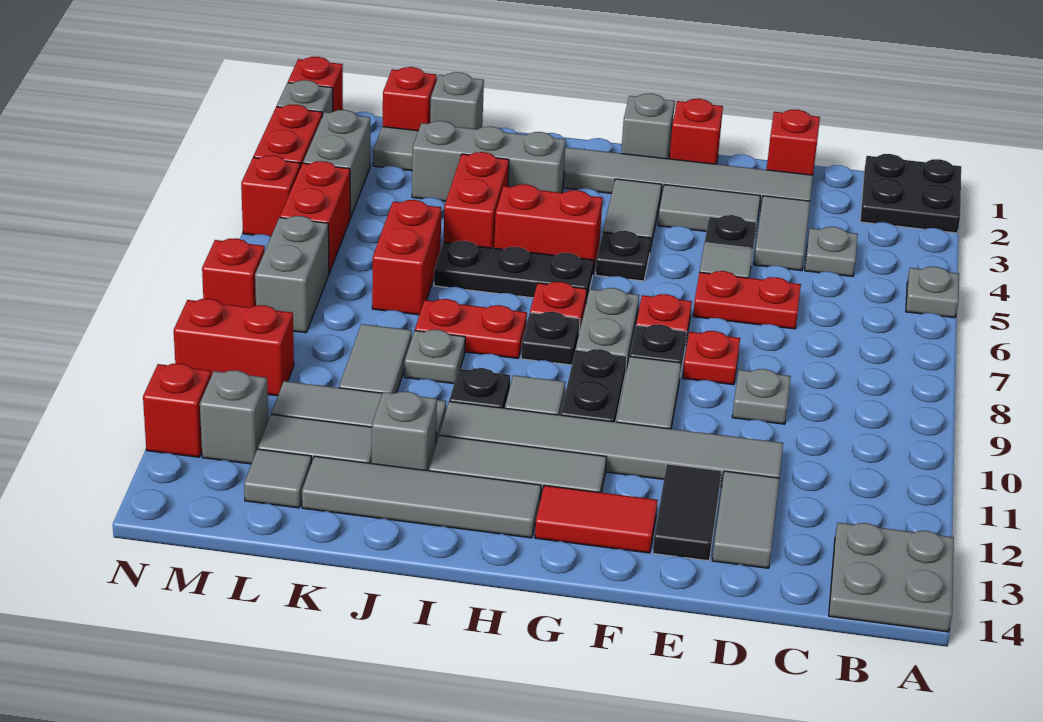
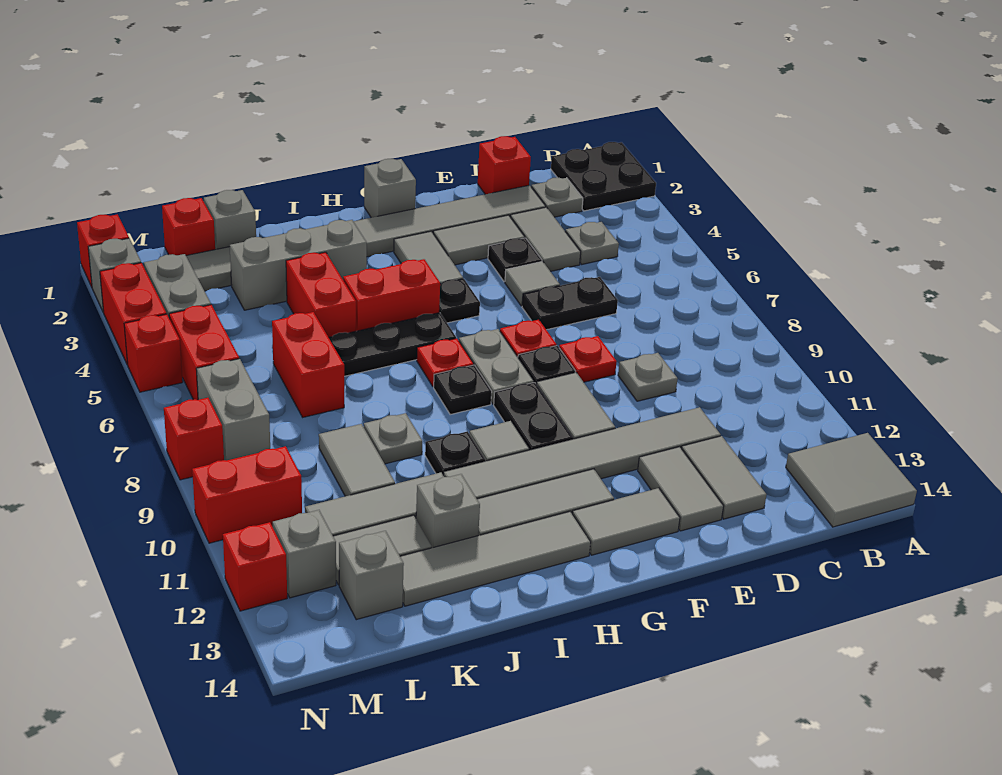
grey plate A5 level 1 -> grey plate C2 level 1
grey plate A13:B14 level 1 -> grey tile A13:B14 level 1
red plate D6:E6 level 1 -> black plate D6:E6 level 1
black tile E12:E13 level 1 -> grey tile E12:E13 level 1
red brick F1 level 1 -> none
red tile F13:G13 level 1 -> grey tile F13:G13 level 1
red plate I8:J8 level 1 -> none
grey tile L13 level 1 -> grey brick L13 level 1

